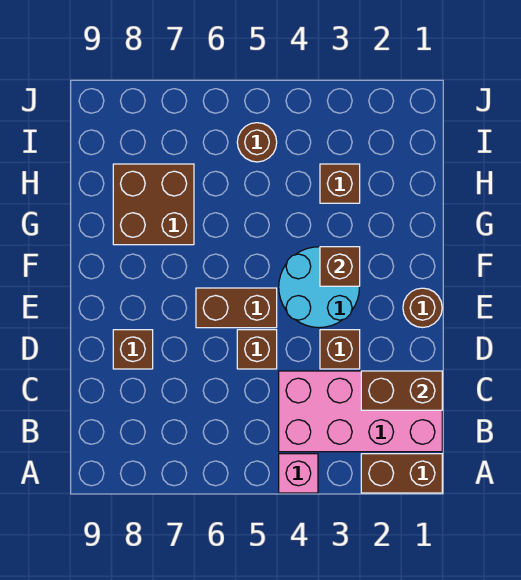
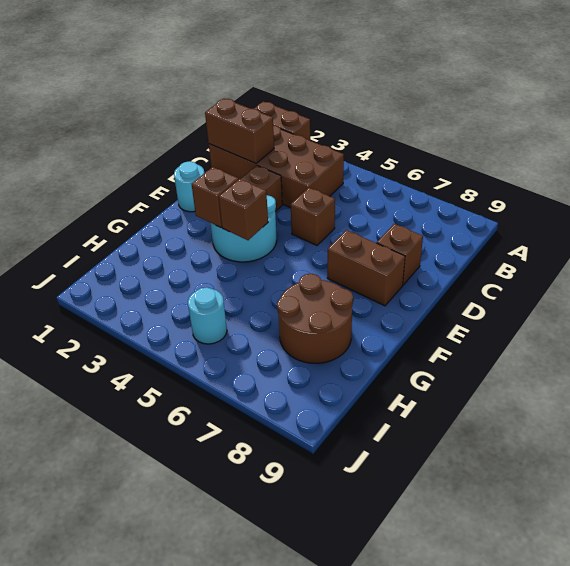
pink brick A4 level 1 -> none
pink brick B1:C4 level 1 -> brown brick B1:C4 level 1
brown round brick E1 level 1 -> cyan round brick E1 level 1
brown brick E5:E6 level 1 -> brown brick E7:E8 level 1
brown brick G7:H8 level 1 -> brown round brick G7:H8 level 1
brown brick H3 level 1 -> brown brick F4 level 2
brown round brick I5 level 1 -> cyan round brick I5 level 1

